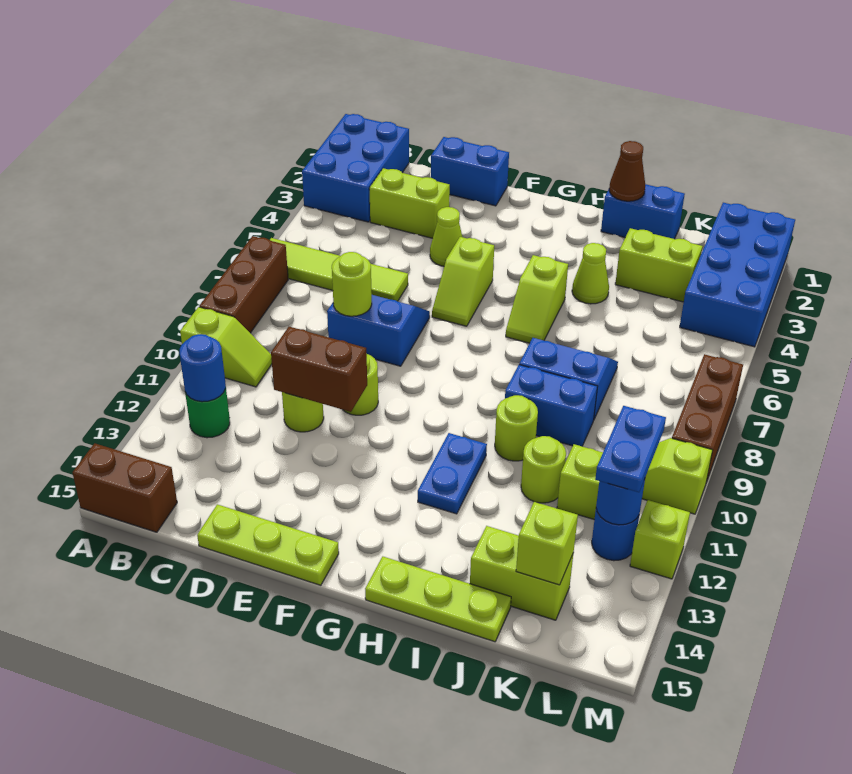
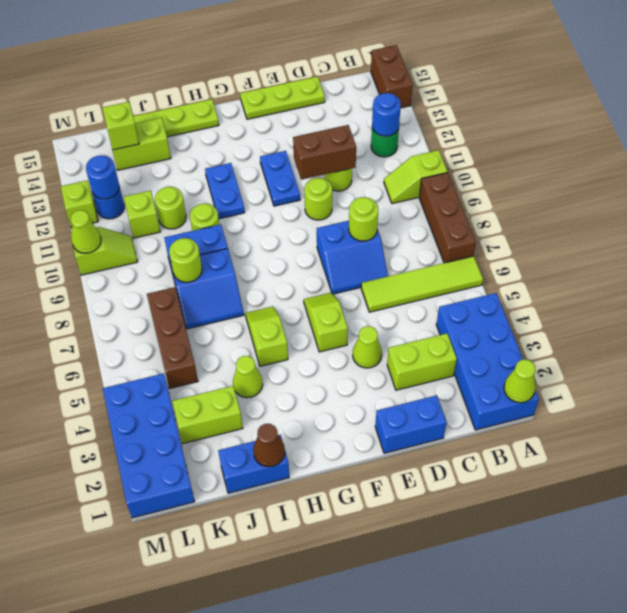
blue brick A1:B3 level 1 -> blue brick A1:B4 level 1
none -> lime cone A1 level 2
brown brick A15:B15 level 1 -> brown brick A14:A15 level 1
none -> lime round brick J8 level 2
blue plate L11:L12 level 3 -> blue plate F11:F12 level 1
brown brick M7:M9 level 1 -> brown brick K5:K7 level 1
none -> lime cone M10 level 2

